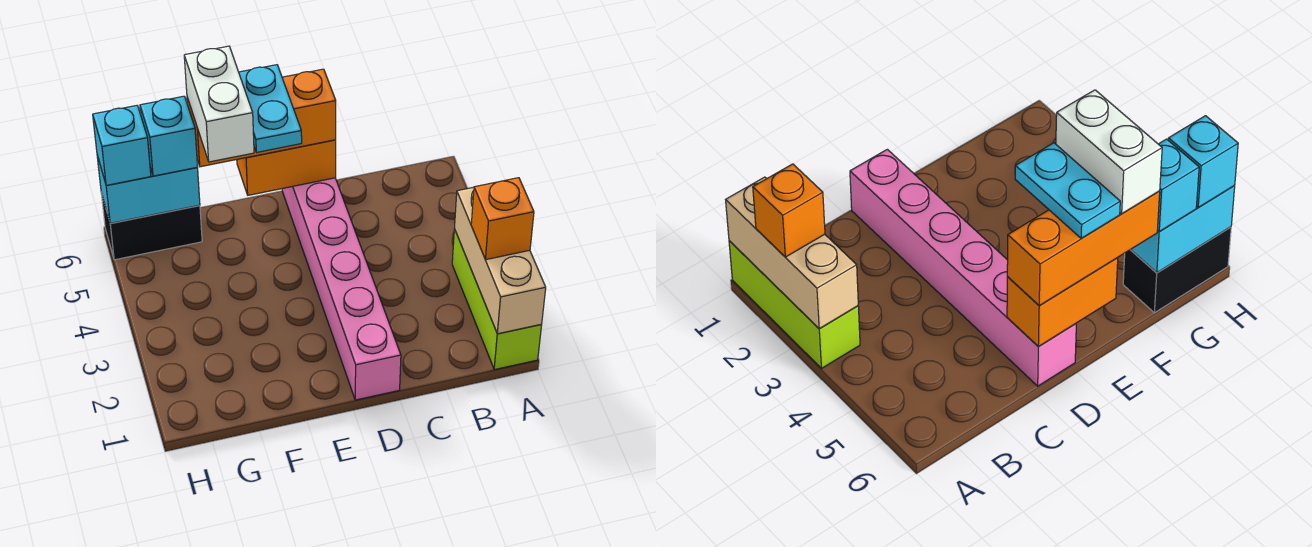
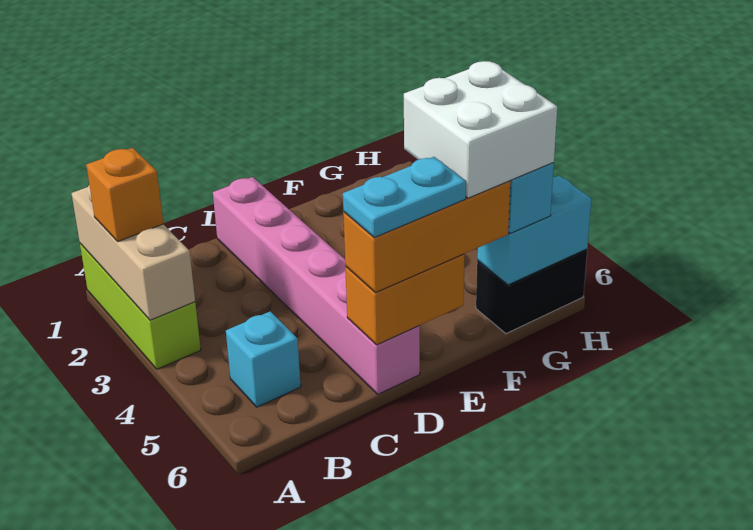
cyan plate E5:E6 level 4 -> cyan plate D6:E6 level 4
white brick F5:F6 level 4 -> white brick F5:G6 level 4
cyan brick H6 level 3 -> cyan brick B5 level 1

